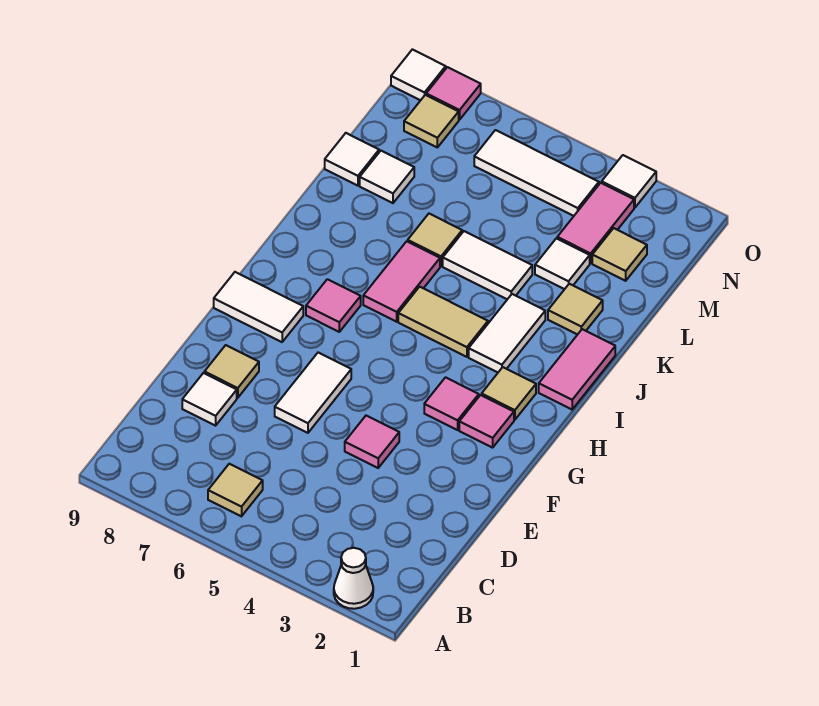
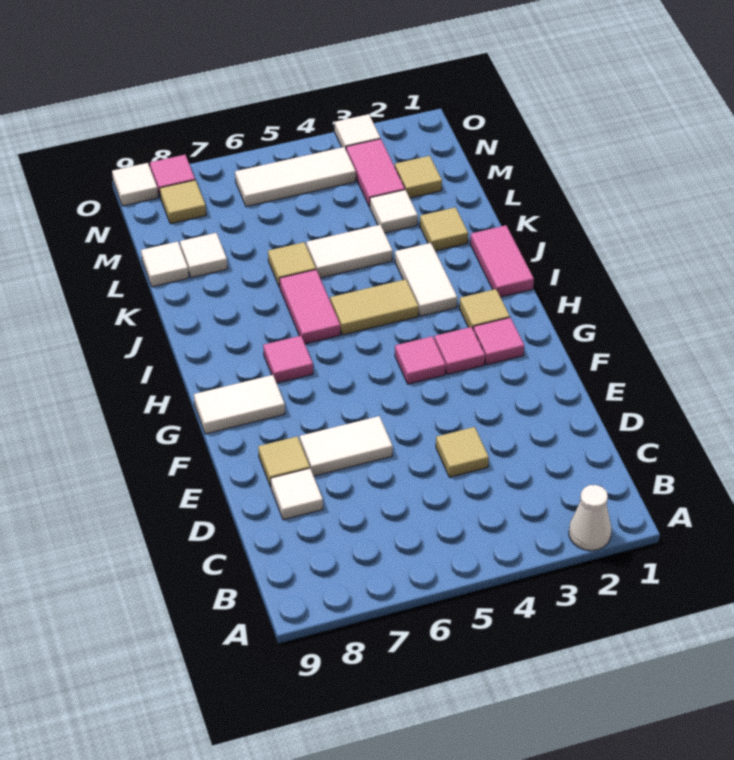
tan tile B6 level 1 -> tan tile D4 level 1
pink tile E4 level 1 -> pink tile G4 level 1
white tile E6:F6 level 1 -> white tile E6:E7 level 1

